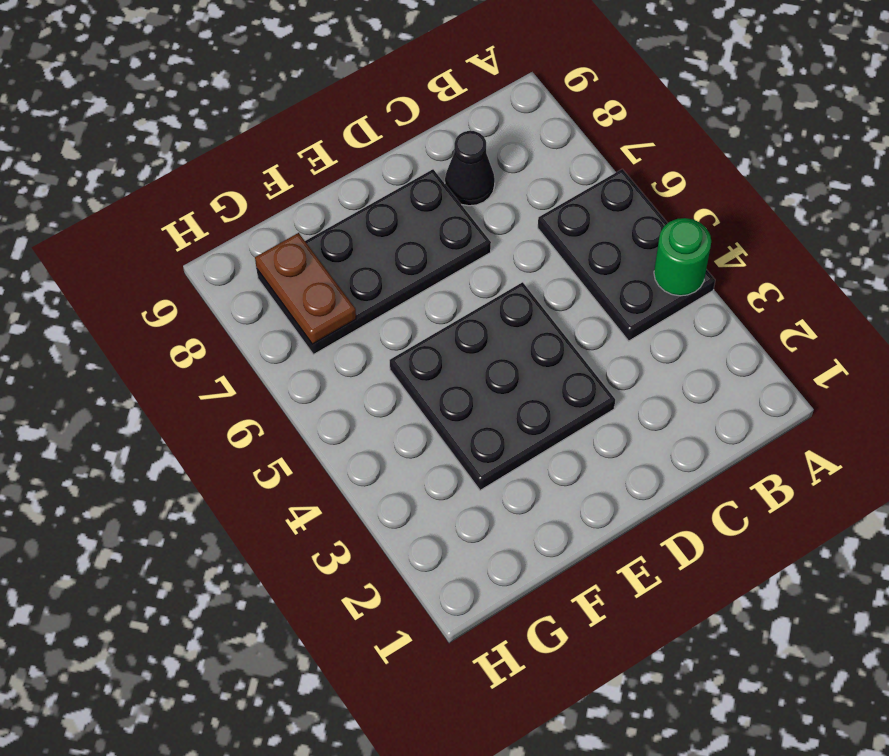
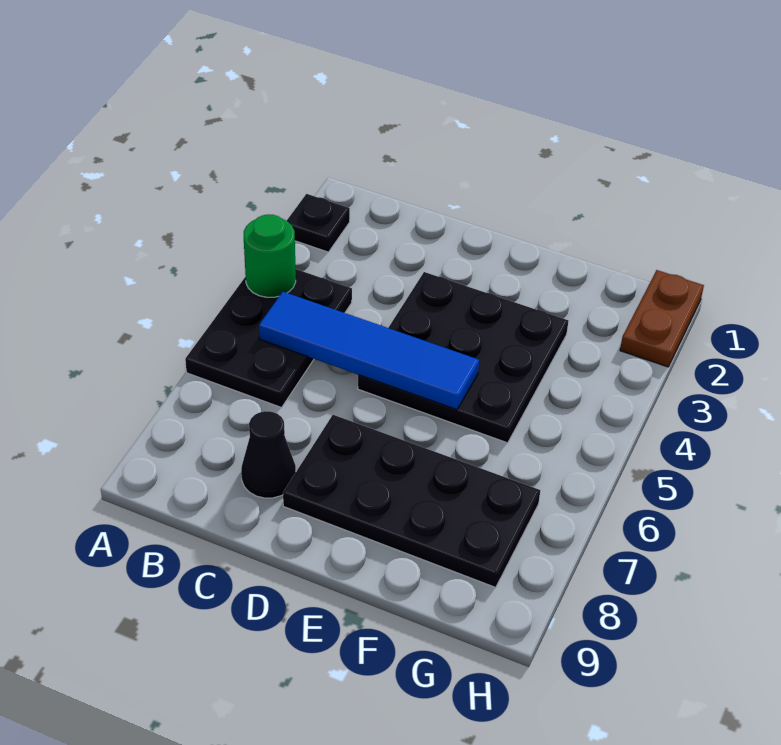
none -> black plate A2 level 1
none -> blue tile B5:E5 level 2
brown plate G7:G8 level 2 -> brown plate H1:H2 level 1

